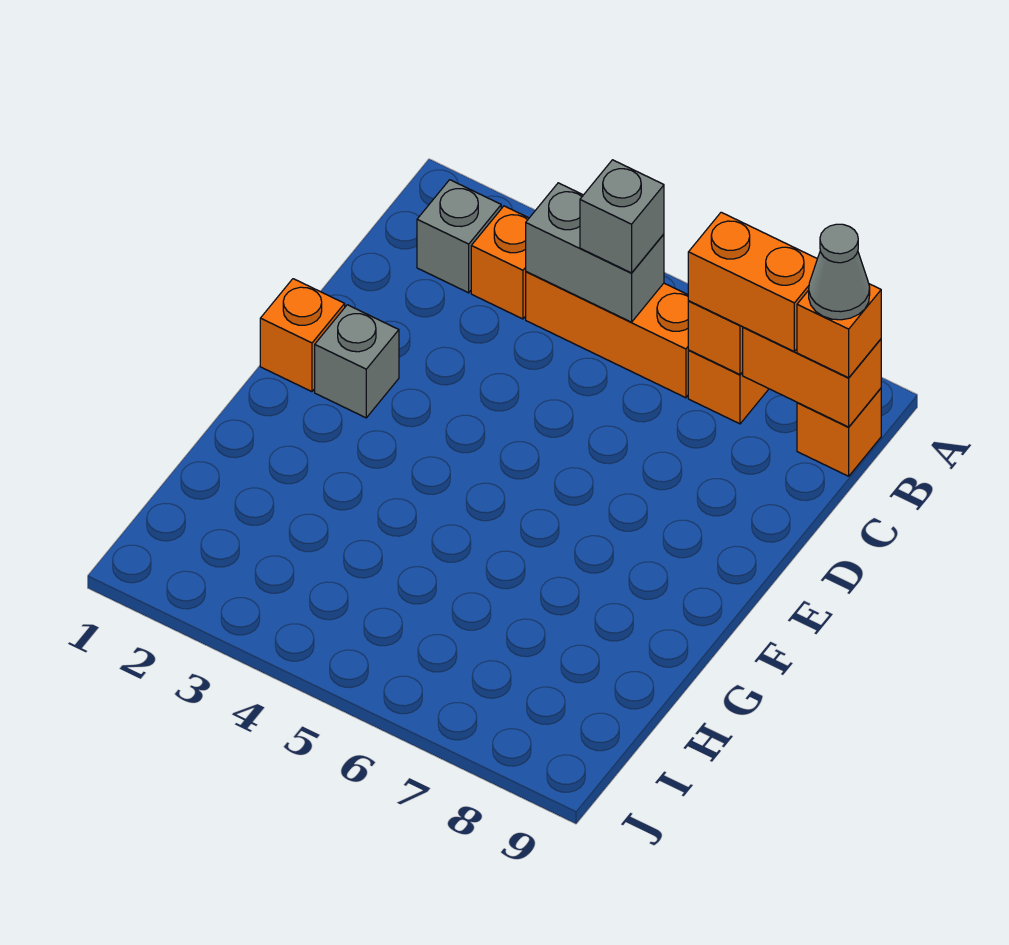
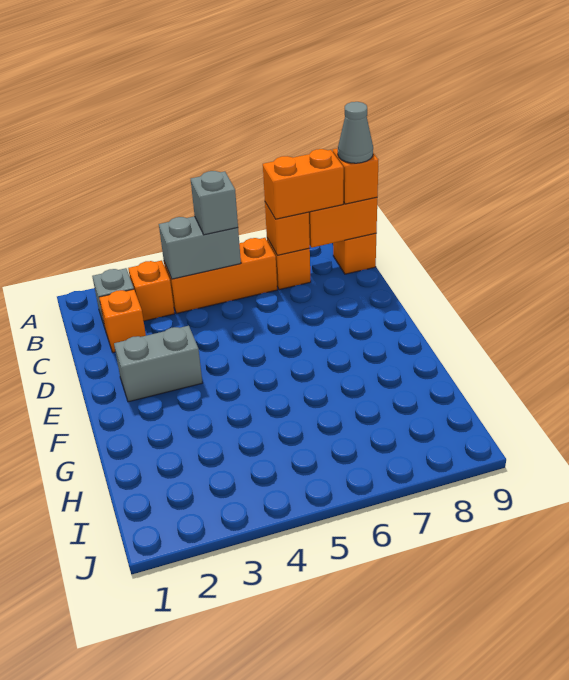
orange brick E1 level 1 -> orange brick C2 level 1
grey brick E2 level 1 -> grey brick E2:E3 level 1

